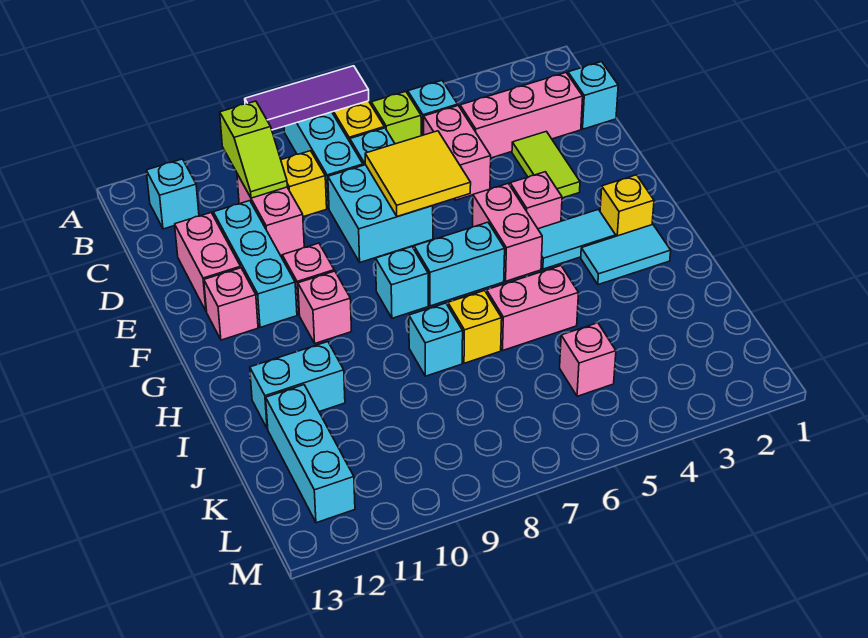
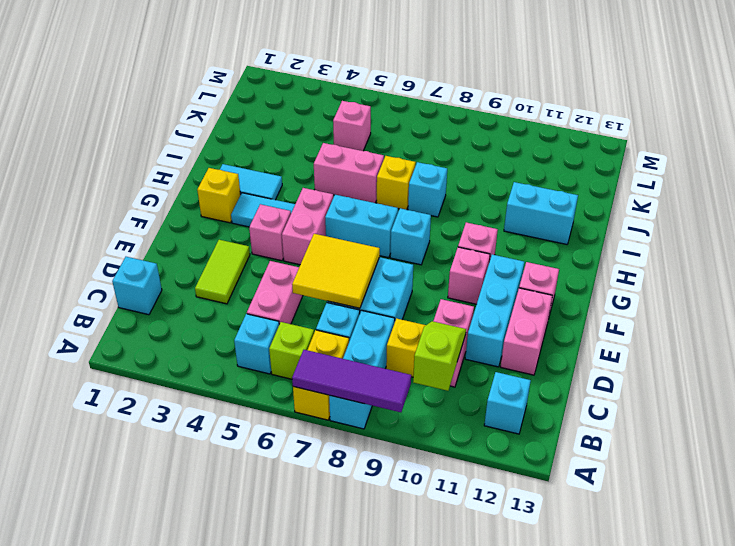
pink brick C2:C4 level 1 -> none
cyan brick J12:L12 level 1 -> none

